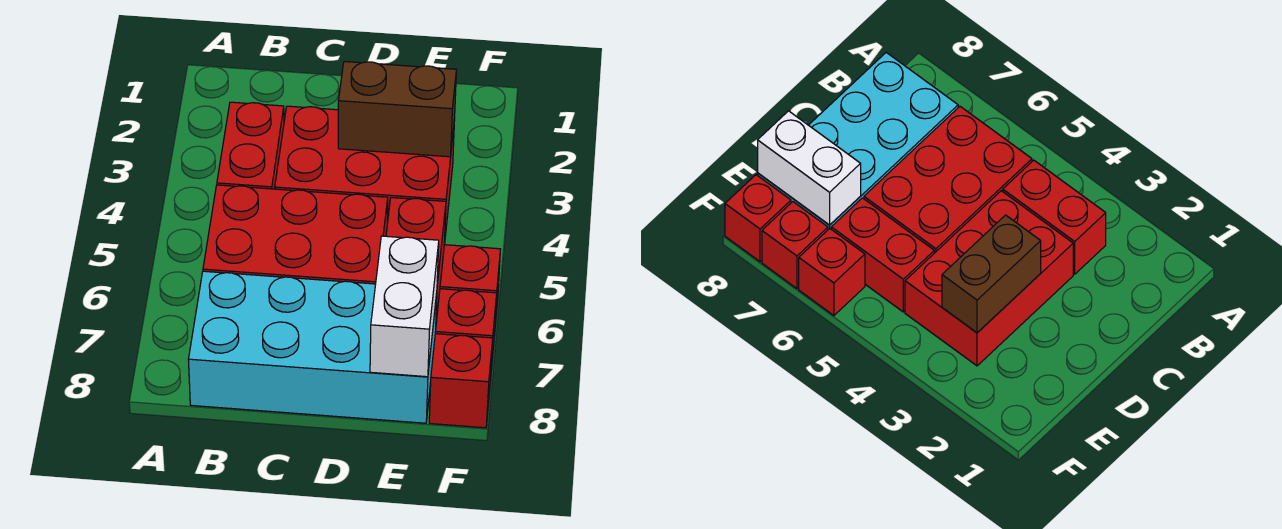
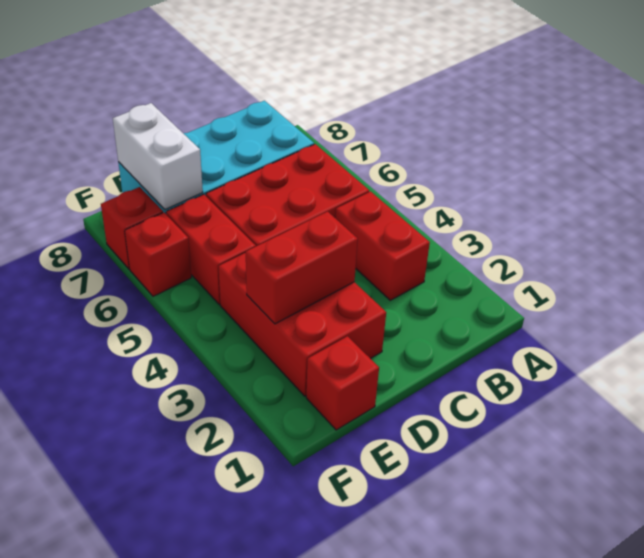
red brick C3:E4 level 1 -> red brick D2:E4 level 1
brown brick D3:E3 level 2 -> red brick D3:E3 level 2
red brick F8 level 1 -> red brick E1 level 1

